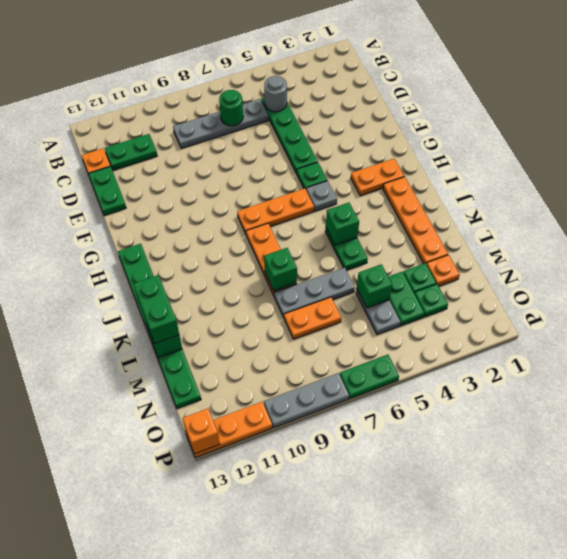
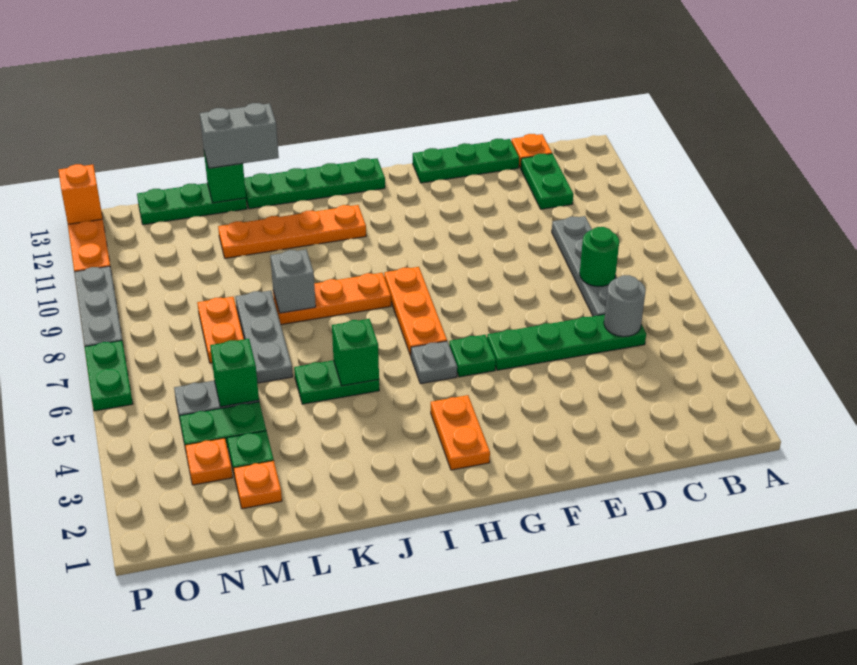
green plate D13:E13 level 1 -> green plate D13:F13 level 1
orange plate I2:L2 level 1 -> orange plate I11:L11 level 1
green brick K8 level 2 -> grey brick K8 level 2
green brick K13:L13 level 3 -> grey brick K13:L13 level 3
green plate N3 level 1 -> orange plate N3 level 1

